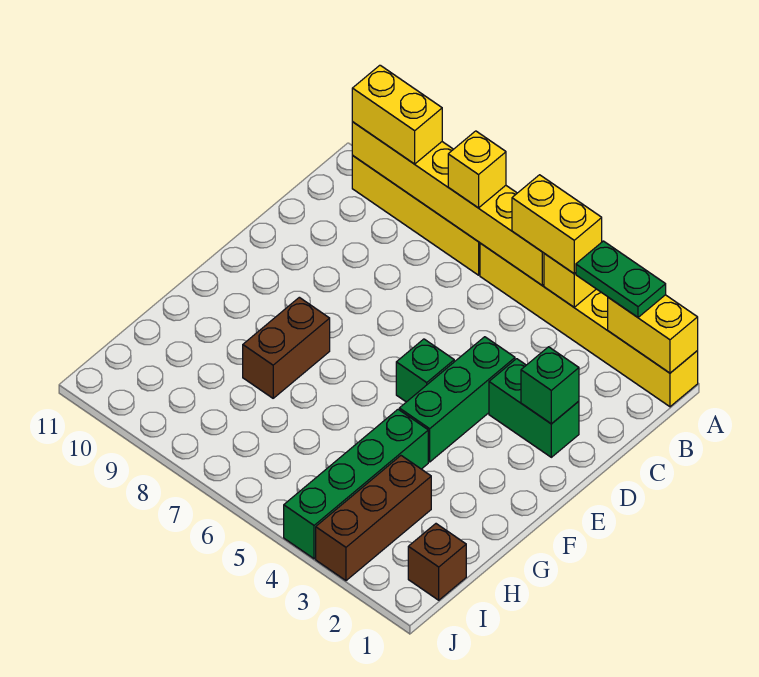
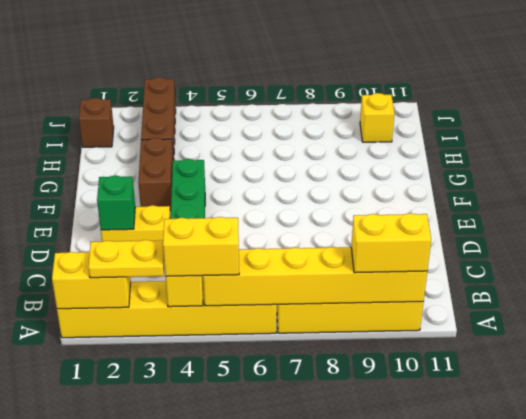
green plate A2:A3 level 3 -> yellow plate A2:A3 level 3
yellow brick A7 level 3 -> yellow brick I10 level 1
green brick D2:D3 level 1 -> yellow brick D2:D3 level 1
green brick E5 level 1 -> none
brown brick F8:G8 level 1 -> brown brick F3:G3 level 1
green brick G4:J4 level 1 -> none

